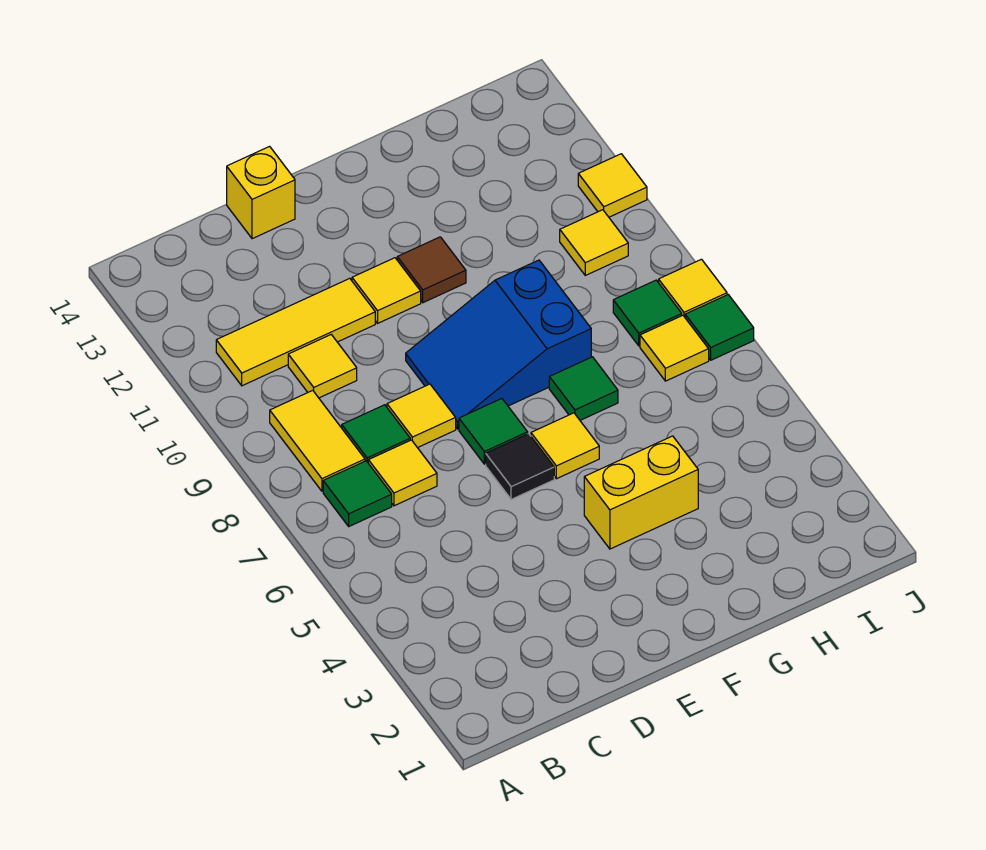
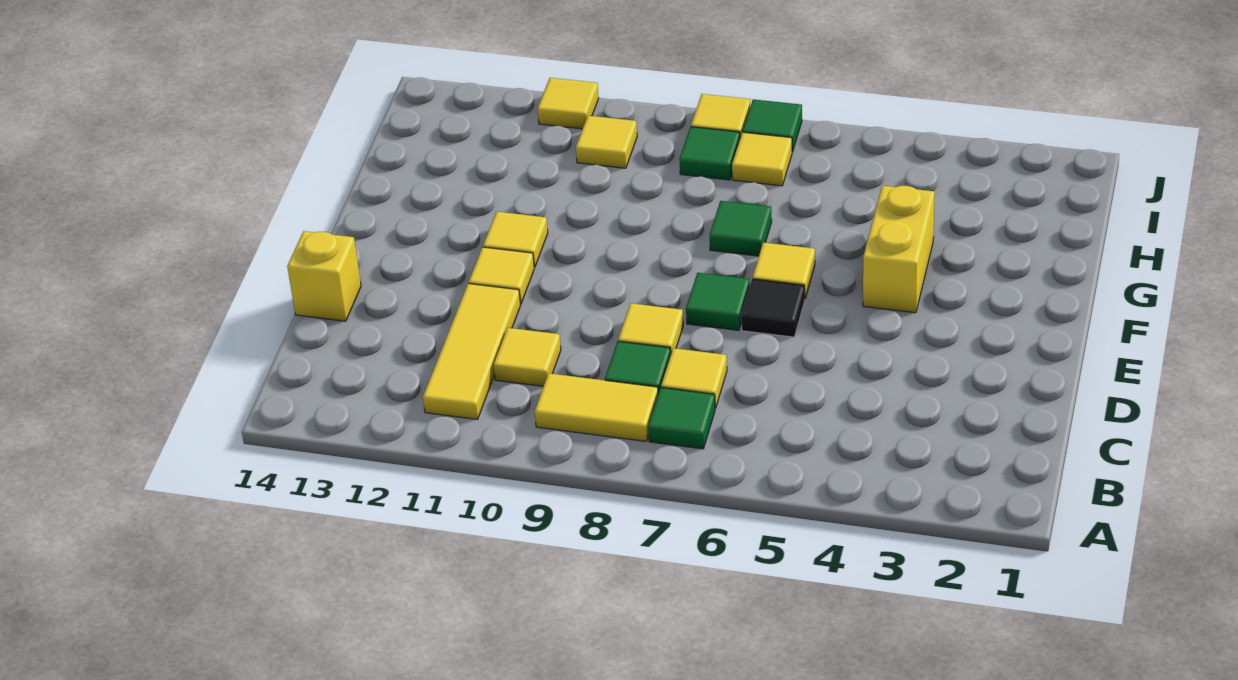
blue slope E8:G9 level 1 top G -> none
brown tile F11 level 1 -> yellow tile F11 level 1

